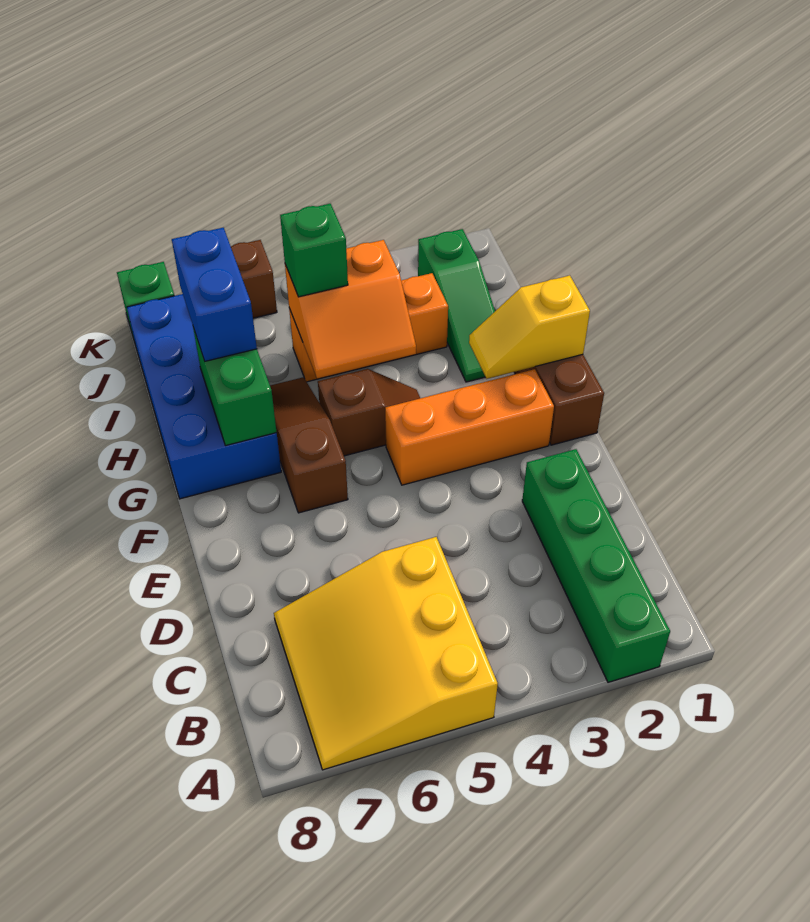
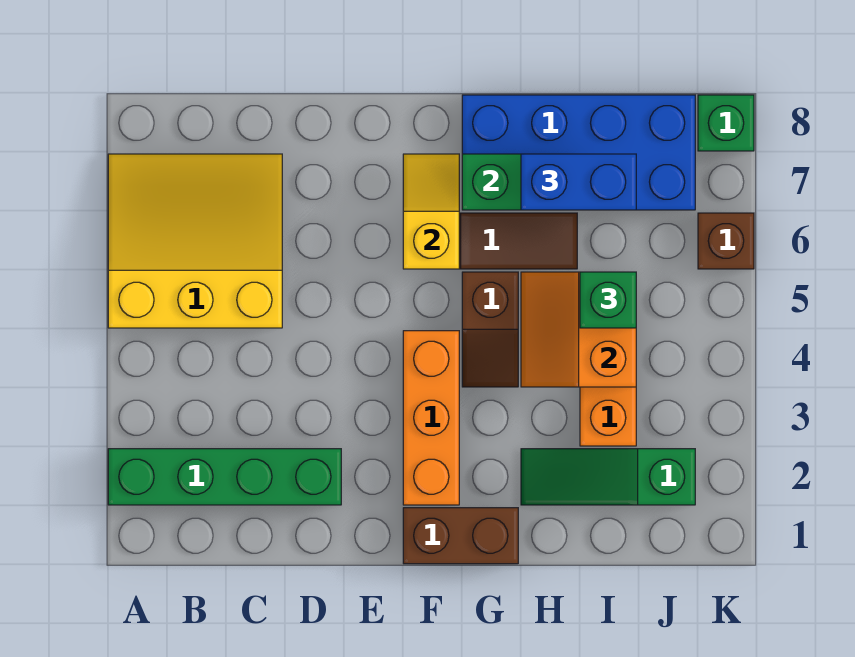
yellow slope G1:G2 level 2 top 1 -> yellow slope F6:F7 level 2 top 6

